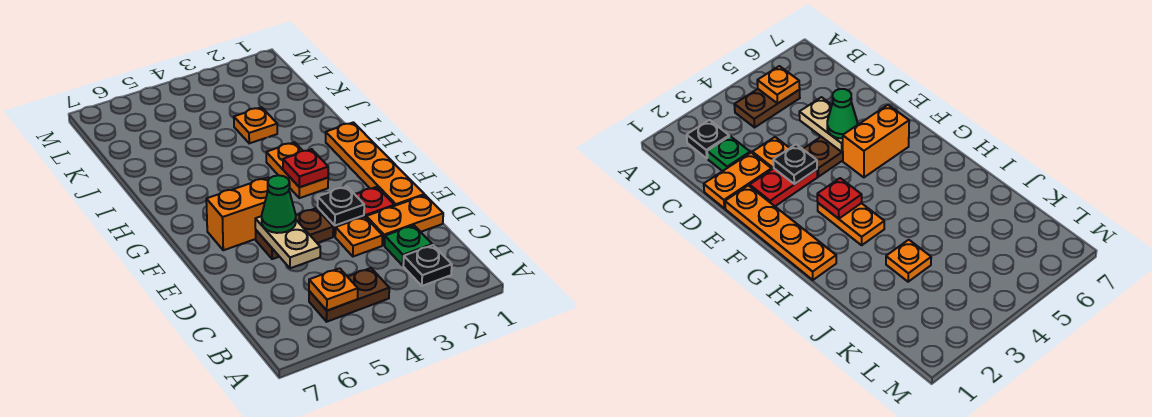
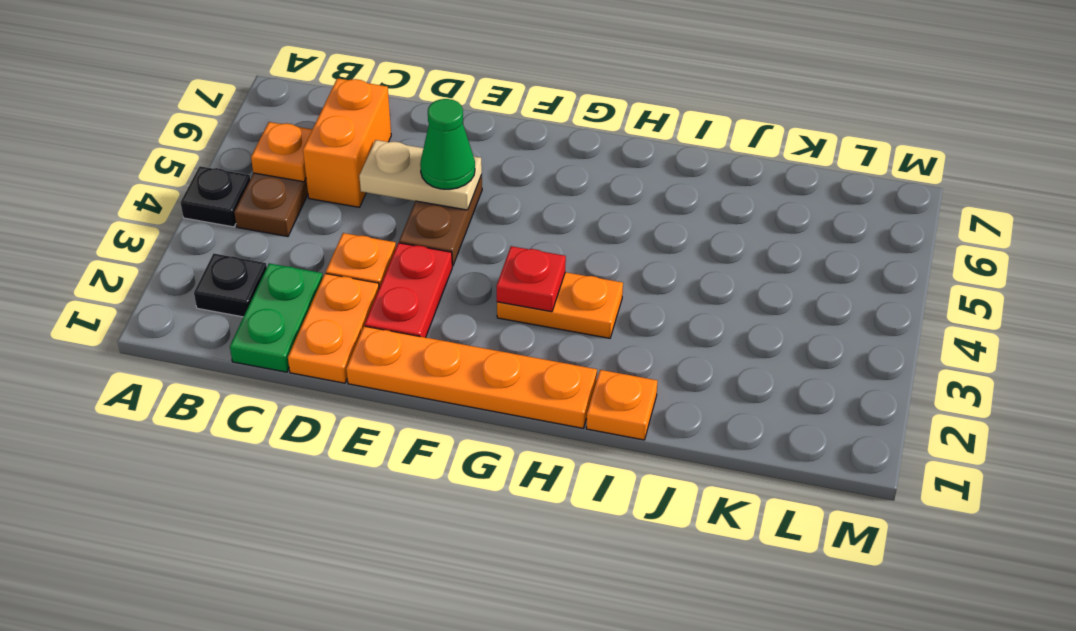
green plate C2 level 1 -> green plate C1:C2 level 1
black plate E3 level 2 -> black plate A4 level 1
orange brick F5:F6 level 1 -> orange brick C5:C6 level 1
orange plate J3 level 1 -> orange plate I1 level 1

